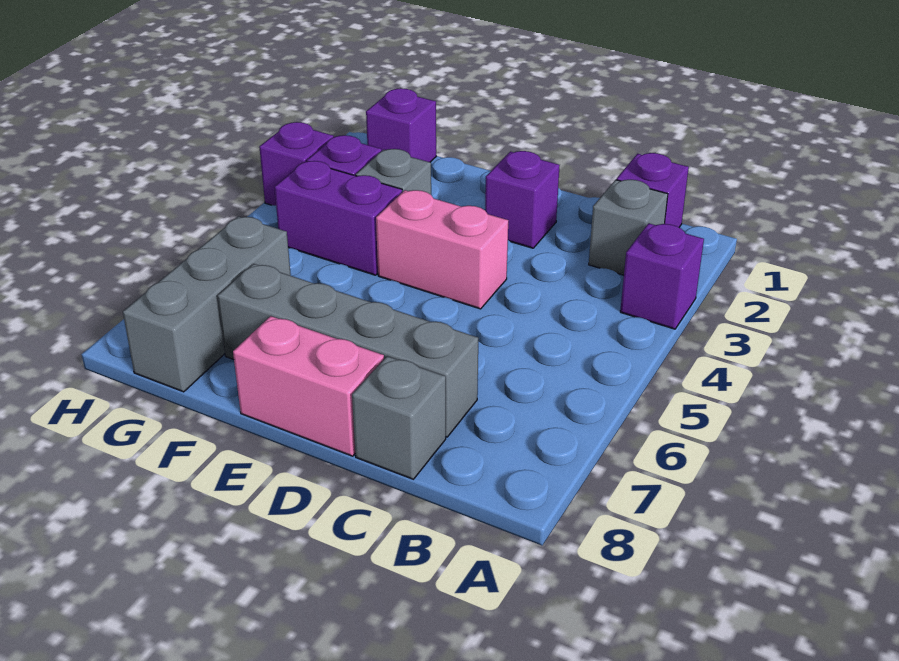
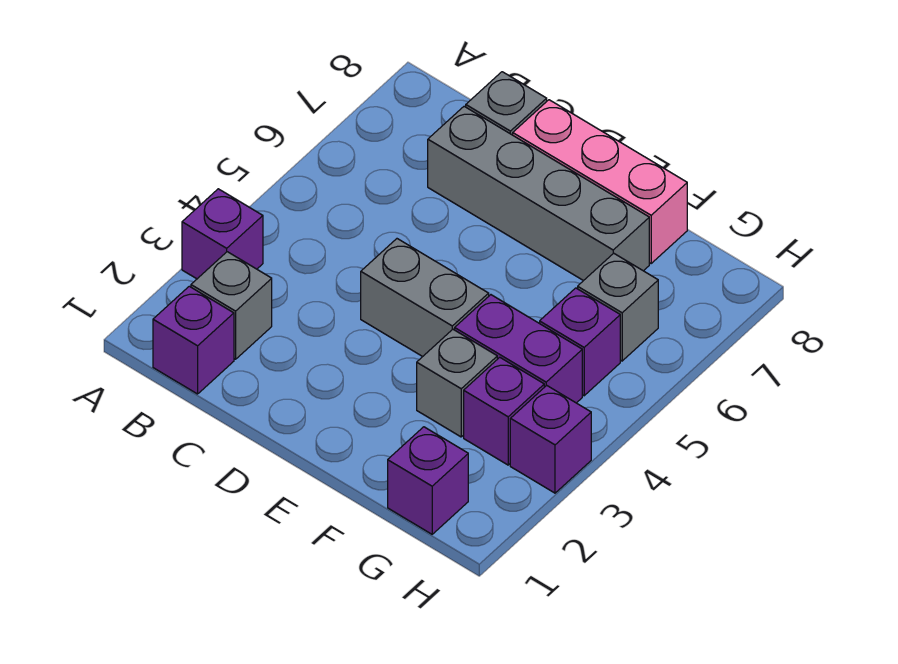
purple brick D2 level 1 -> purple brick G5 level 1
pink brick D4:E4 level 1 -> grey brick D4:E4 level 1
pink brick D8:E8 level 1 -> pink brick D8:F8 level 1
grey brick G6:G8 level 1 -> grey brick G6 level 1

